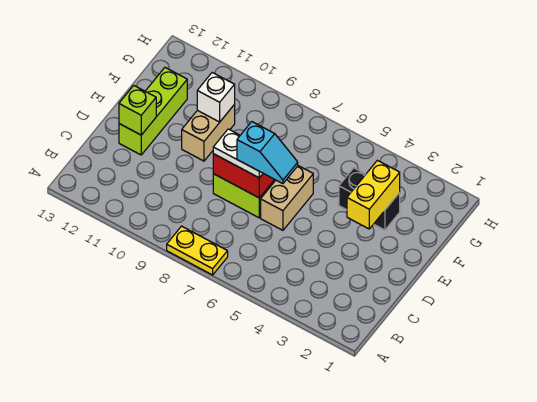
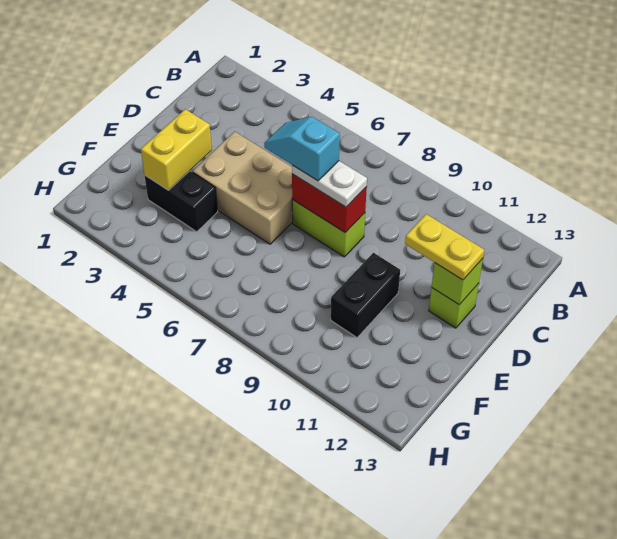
yellow plate A7:A8 level 1 -> yellow plate D11:D12 level 3
tan brick D6:E6 level 1 -> tan brick D4:E6 level 1
lime brick D12:F12 level 1 -> lime brick D12 level 1
tan brick E10:F10 level 1 -> black brick E10:F10 level 1
white brick F10 level 2 -> none

